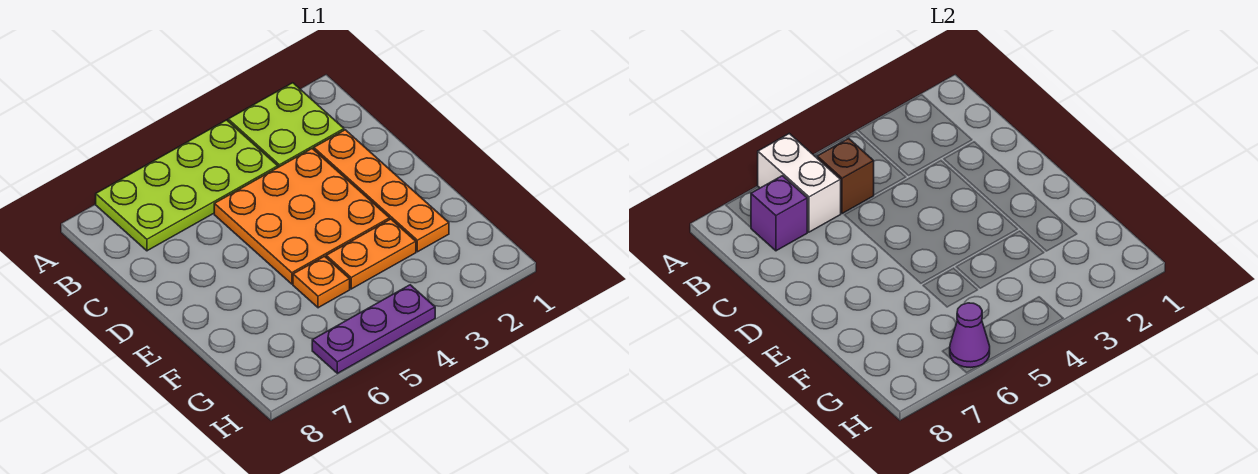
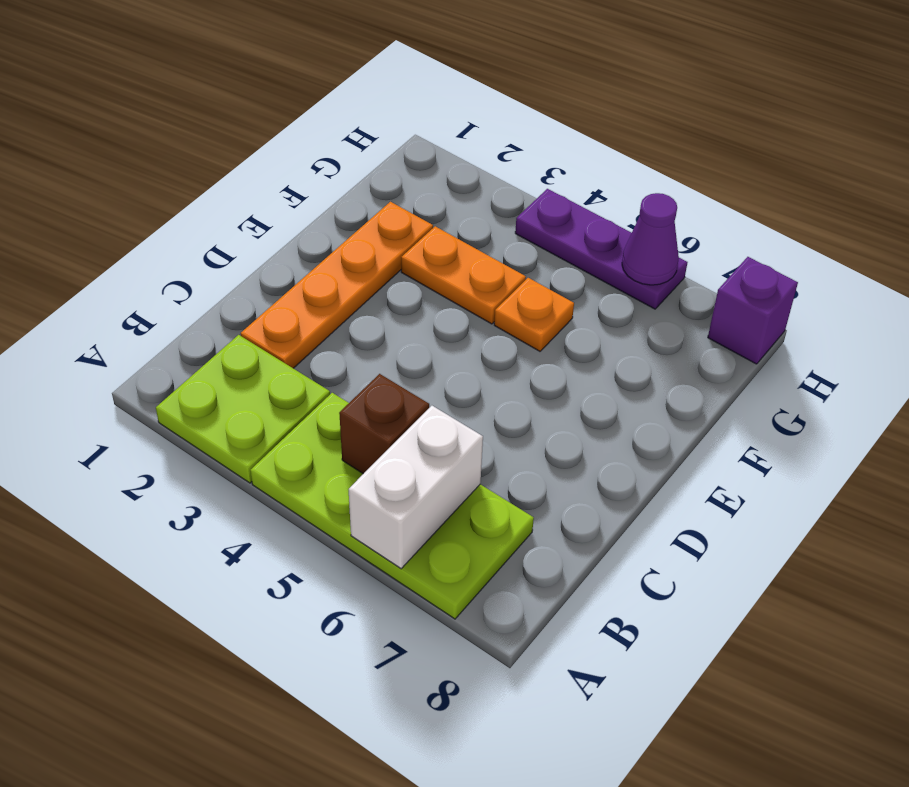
purple brick B7 level 2 -> purple brick H8 level 1
orange plate C3:E5 level 1 -> none

